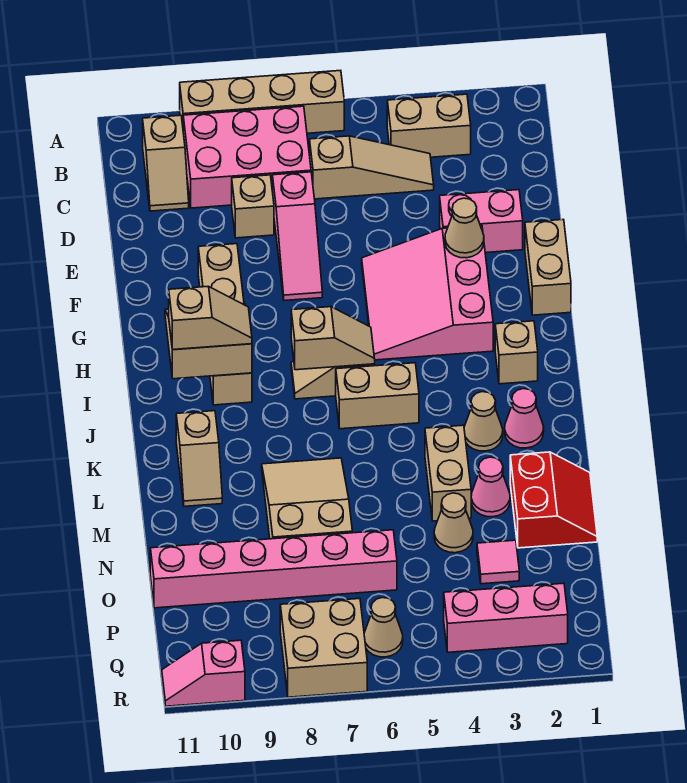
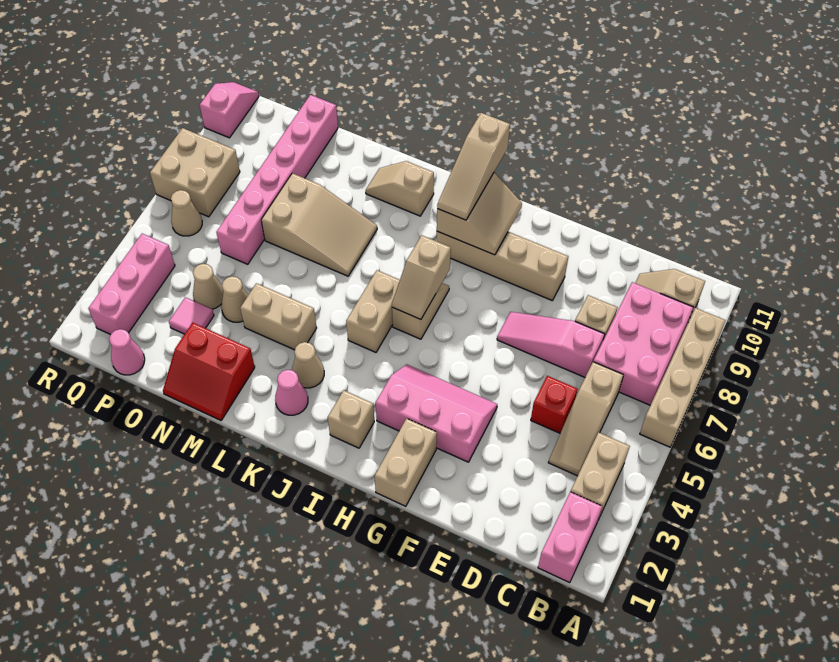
none -> red brick D5 level 1
pink brick E2:E3 level 1 -> pink brick B1:B2 level 1
tan brick F1:G1 level 1 -> tan brick G1:G2 level 1
pink slope F3:H5 level 1 top 3 -> pink slope F3:H4 level 1 top 3
tan cone F3 level 2 -> tan cone O4 level 1
tan slope I9:I10 level 3 top 10 -> tan slope I9:I11 level 3 top 11
pink cone M3 level 1 -> pink cone P1 level 1

